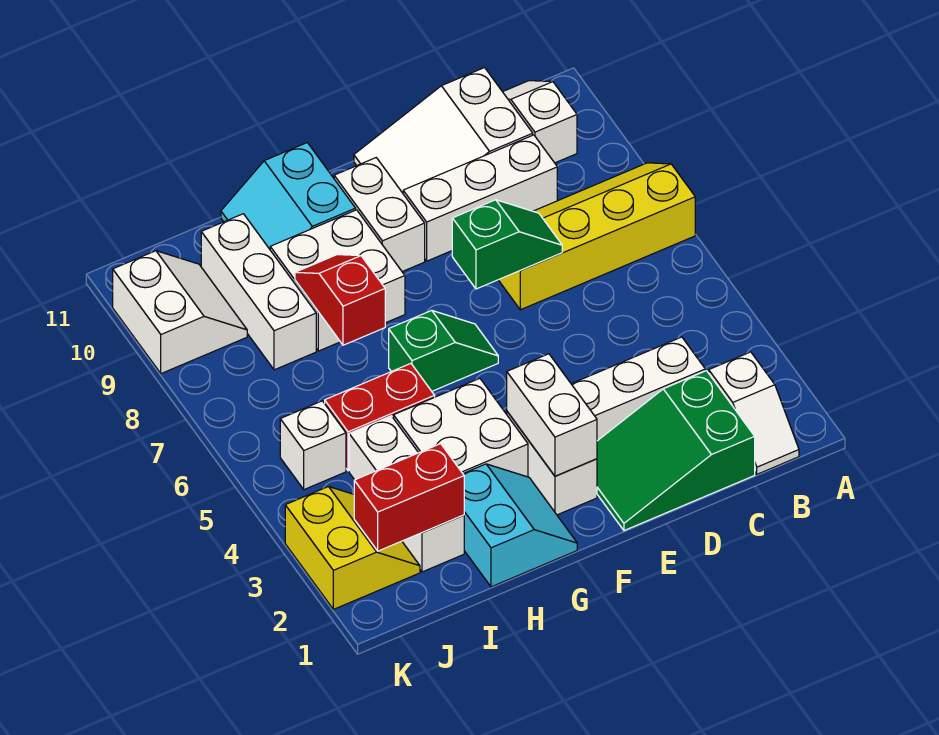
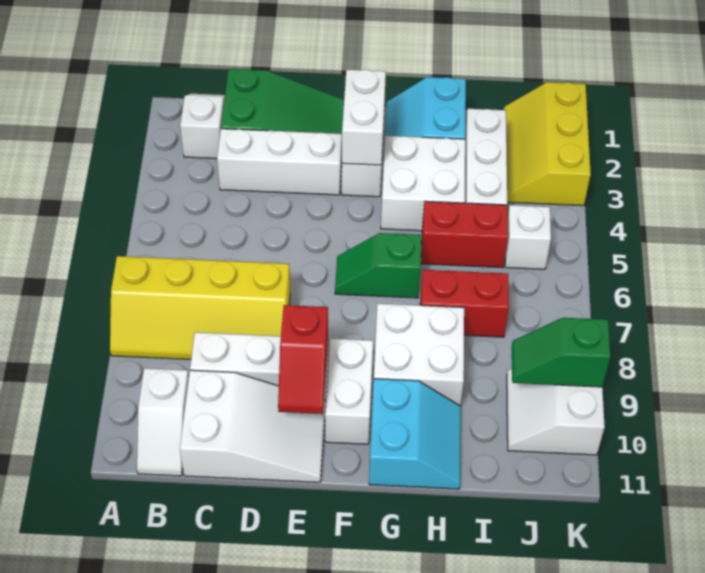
green slope D7:E7 level 2 top E -> green slope J9:K9 level 2 top K
red slope H7:H8 level 2 top 7 -> red slope E9:E10 level 2 top 9
red brick I2:J2 level 2 -> red brick H7:I7 level 1
white brick I8:I10 level 1 -> none
yellow slope J2:K3 level 1 top K -> yellow slope J1:K3 level 1 top K

